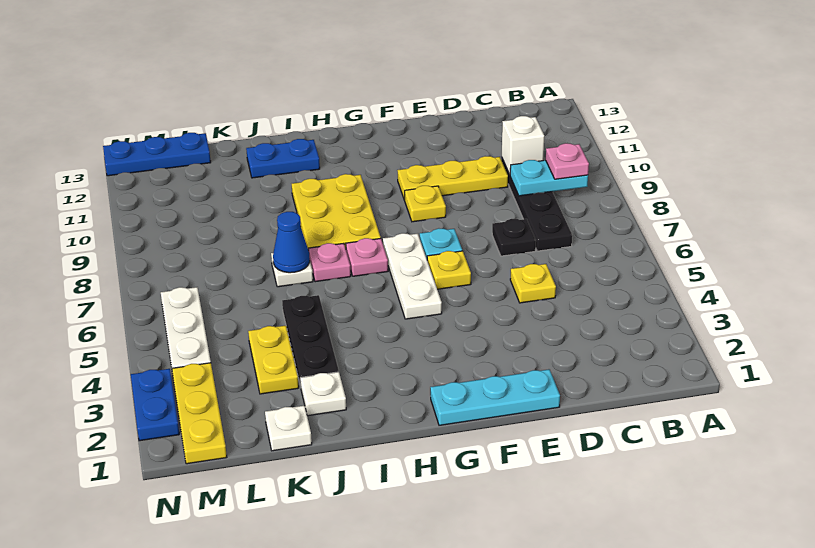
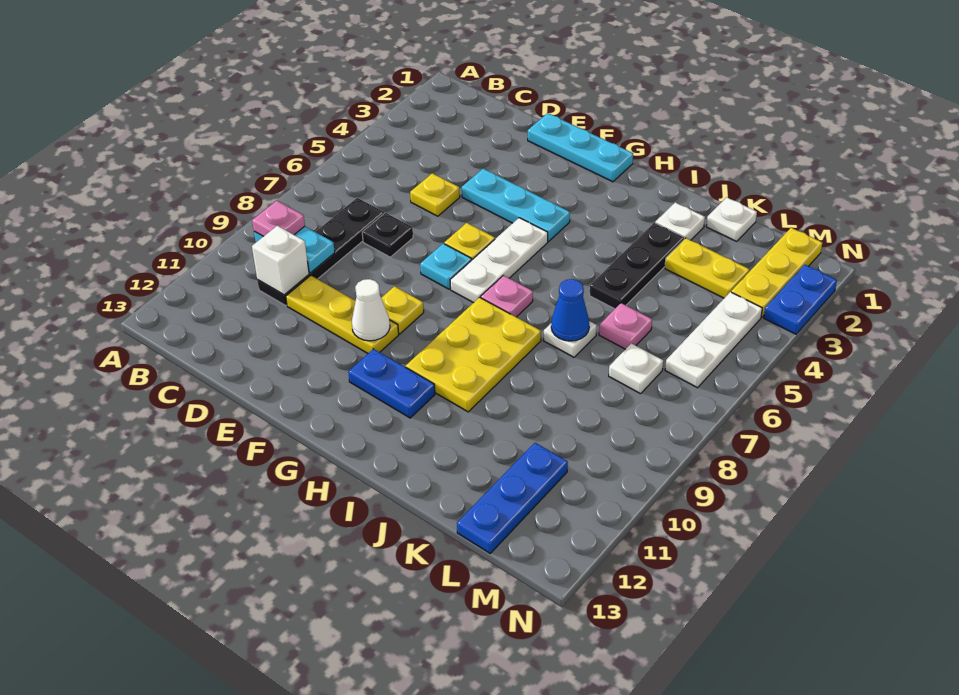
none -> cyan plate E4:G4 level 1
none -> white cone F10 level 2
pink plate I7 level 1 -> pink plate K6 level 1
blue plate I12:J12 level 1 -> blue plate G11:H11 level 1
yellow plate K3:K4 level 1 -> yellow plate K3:L3 level 1
none -> white plate L7 level 1
blue plate L13:N13 level 1 -> blue plate L11:L13 level 1

